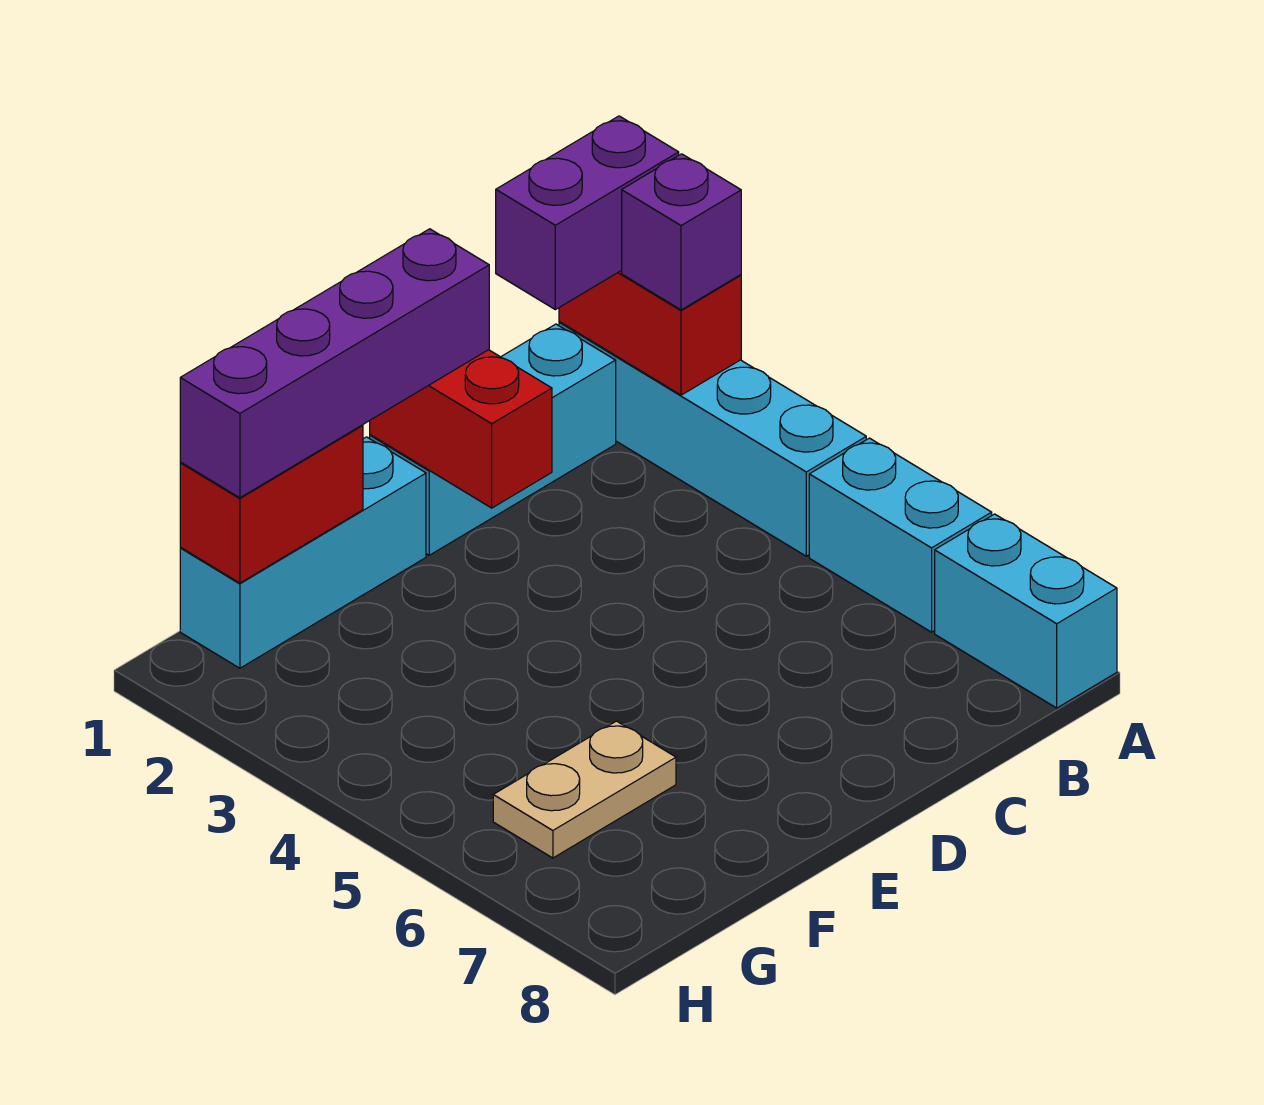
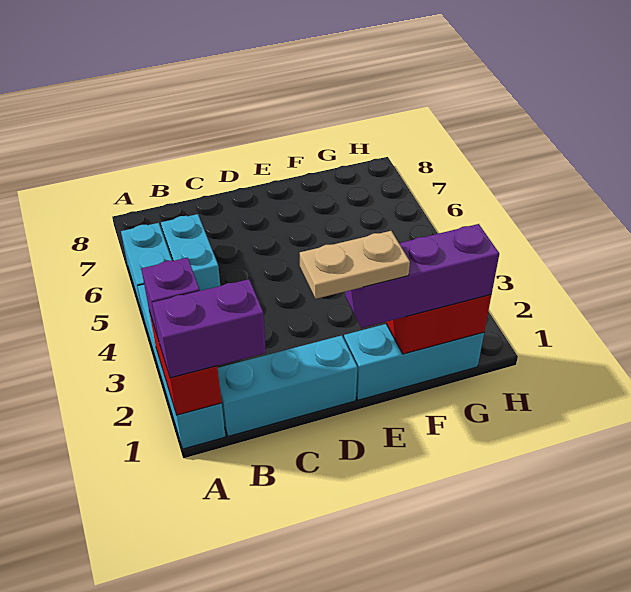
cyan brick A7:A8 level 1 -> cyan brick B5:B6 level 1
red brick D1:D2 level 2 -> none
purple brick D1:G1 level 3 -> purple brick E1:G1 level 3
tan plate F6:G6 level 1 -> tan plate D1:E1 level 4

